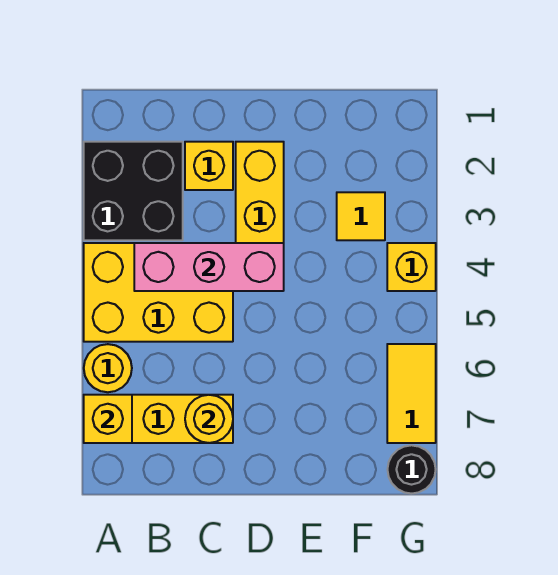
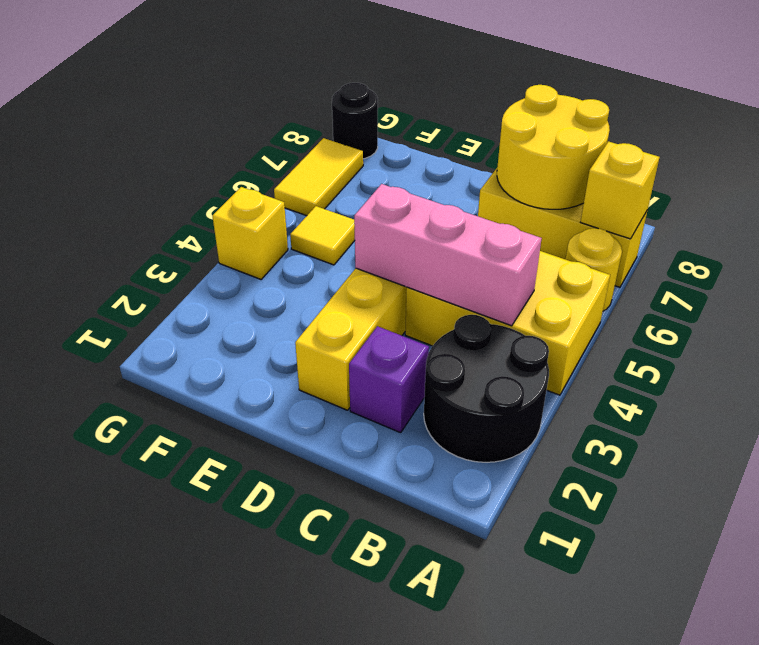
black brick A2:B3 level 1 -> black round brick A2:B3 level 1
yellow brick C2 level 1 -> purple brick C2 level 1
yellow round brick C7 level 2 -> yellow round brick B7:C8 level 2
yellow tile F3 level 1 -> yellow tile F5 level 1

